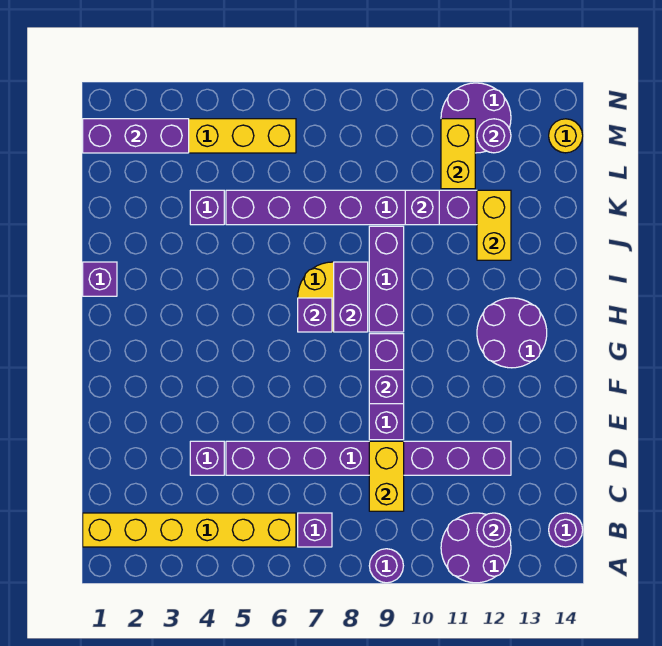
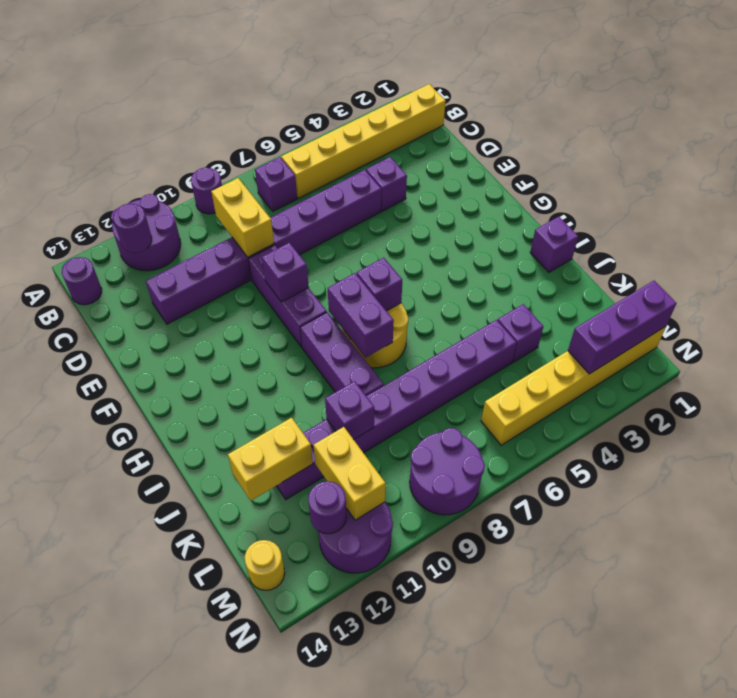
purple round brick G12:H13 level 1 -> purple round brick M8:N9 level 1
yellow brick J12:K12 level 2 -> yellow brick K12:K13 level 2

